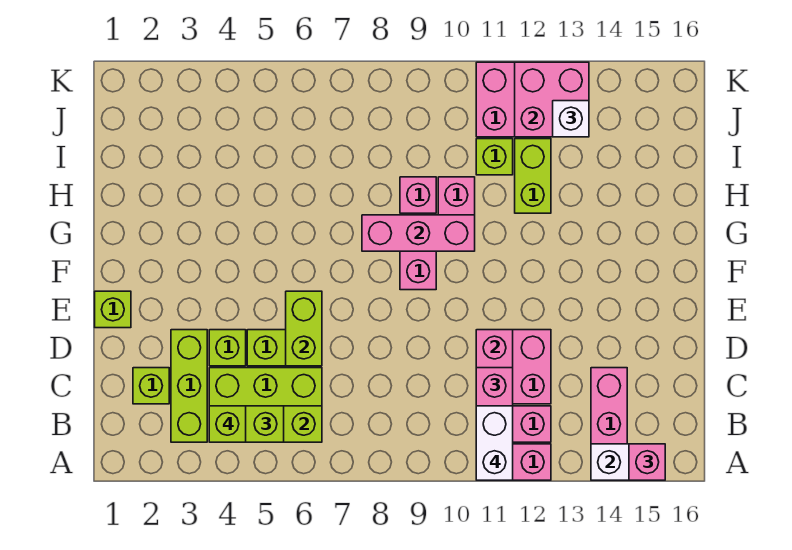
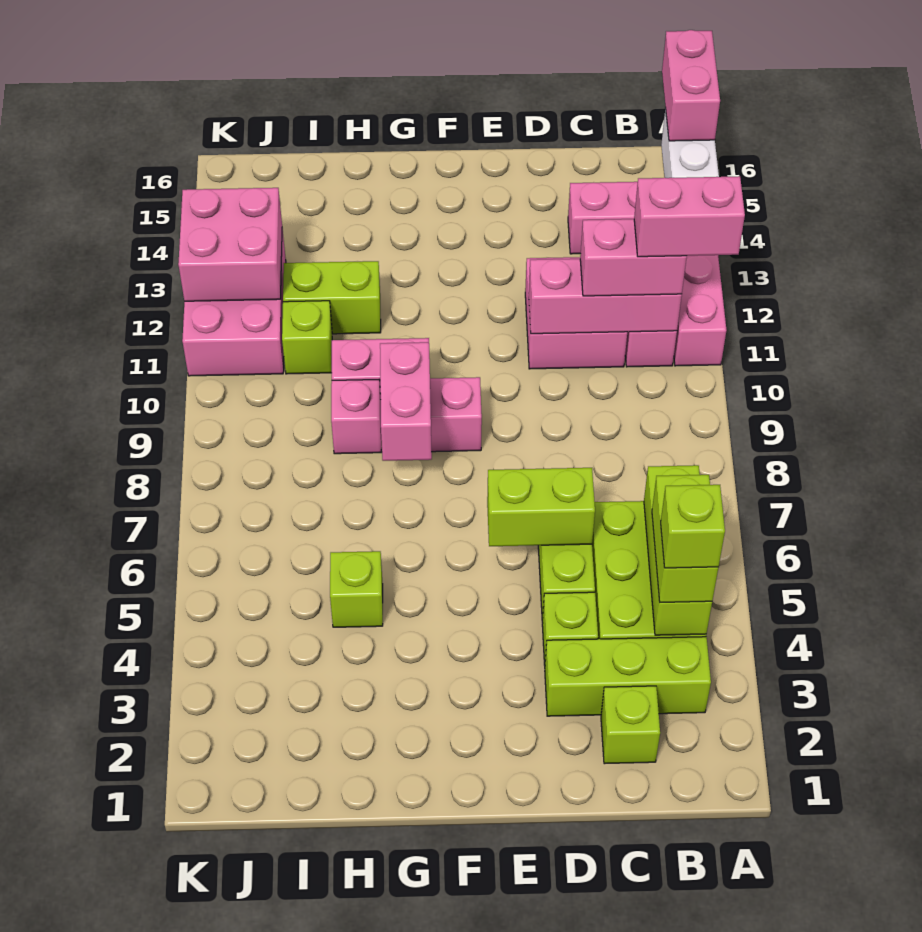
white brick A11:B11 level 4 -> pink brick A11:B11 level 4
pink brick A15 level 3 -> pink brick A15:A16 level 3
lime brick E1 level 1 -> lime brick H5 level 1
pink brick G8:G10 level 2 -> pink brick G8:G9 level 2
white brick J13 level 3 -> none

